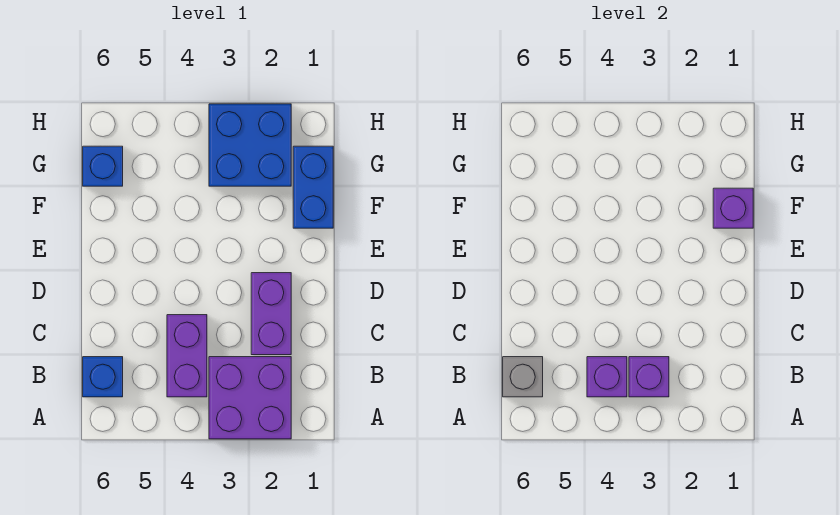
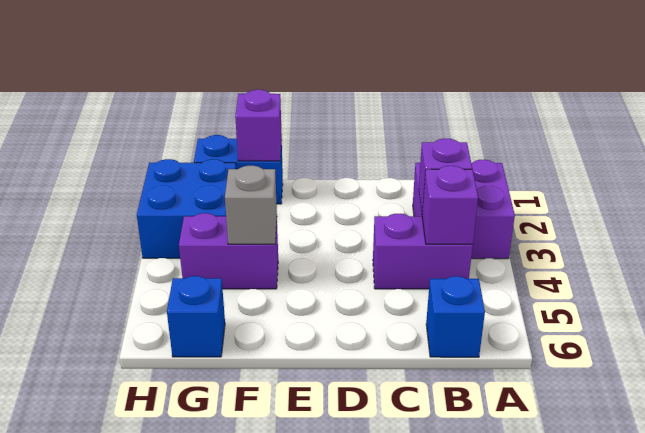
grey brick B6 level 2 -> grey brick F4 level 2
purple brick C2:D2 level 1 -> purple brick F4:G4 level 1

